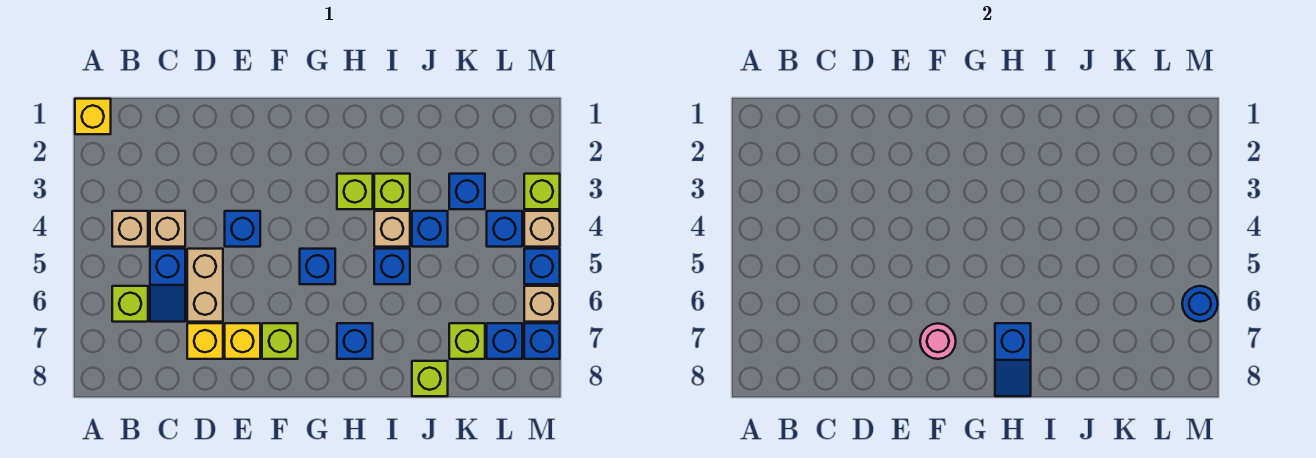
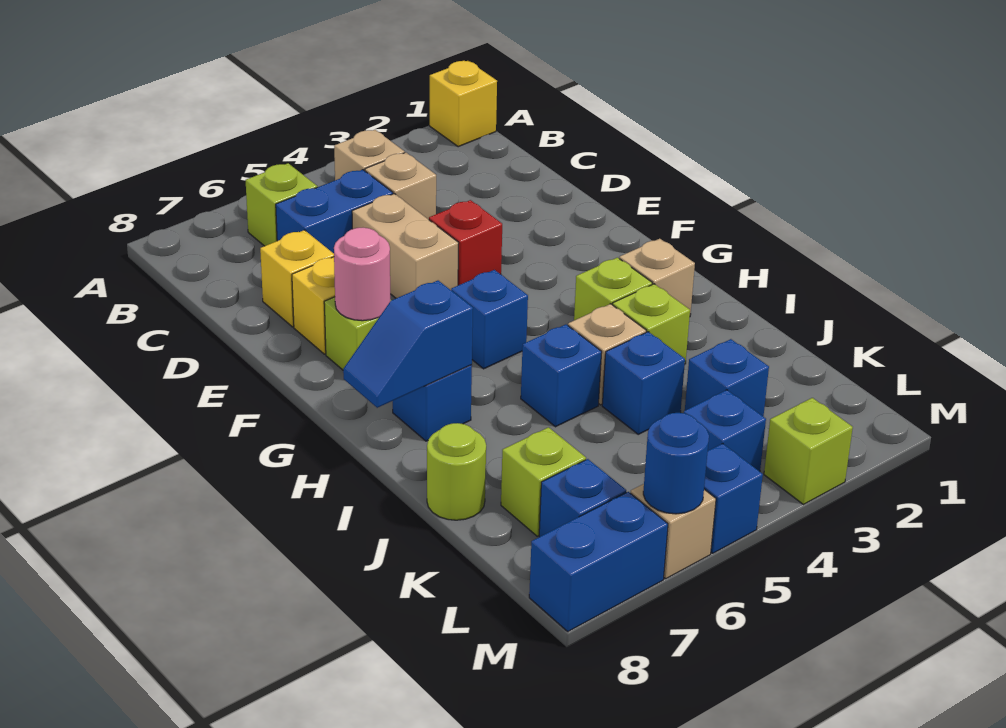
blue slope C5:C6 level 1 top 5 -> blue brick C5:C6 level 1
tan brick D5:D6 level 1 -> tan brick D5:E5 level 1
blue brick E4 level 1 -> red brick E4 level 1
lime brick J8 level 1 -> lime round brick J8 level 1
tan brick M4 level 1 -> tan brick H2 level 1
blue brick M7 level 1 -> blue brick M7:M8 level 1

